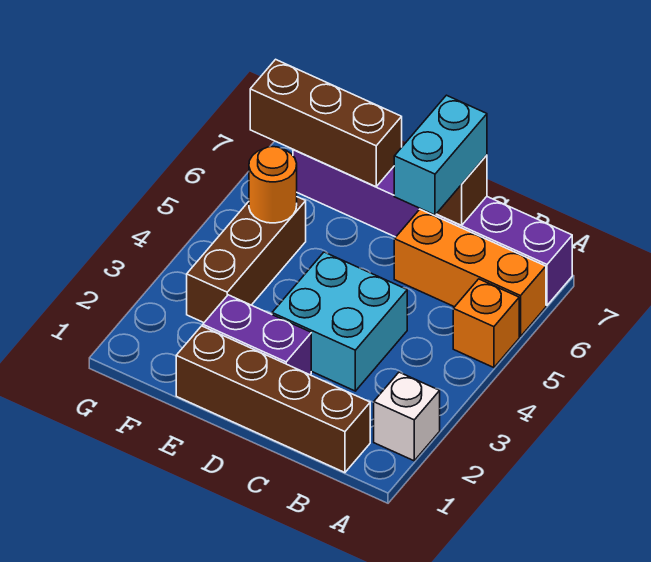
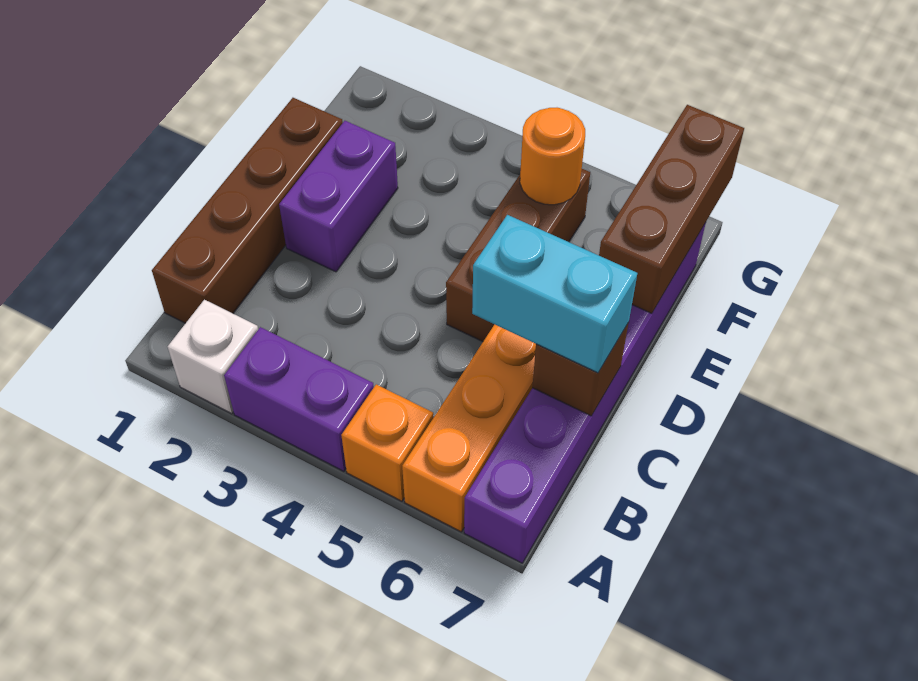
none -> purple brick A3:A4 level 1
cyan brick C3:D4 level 1 -> none
brown brick F3:F5 level 1 -> brown brick D5:F5 level 1

